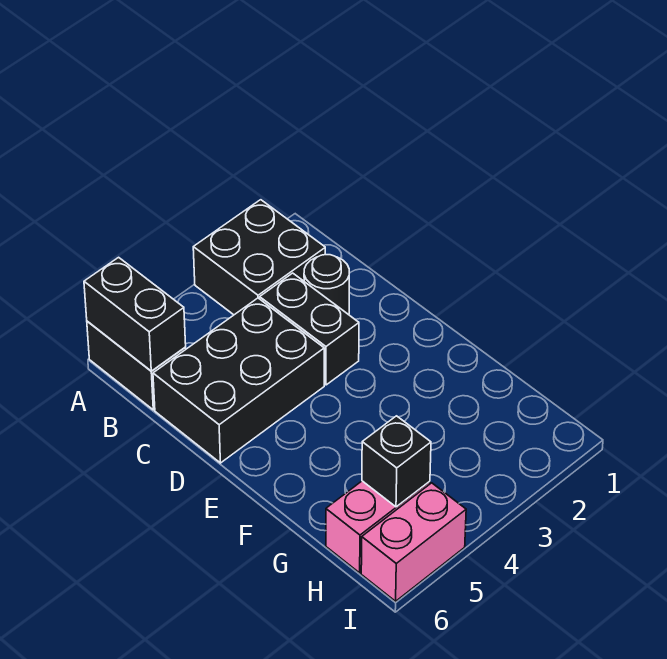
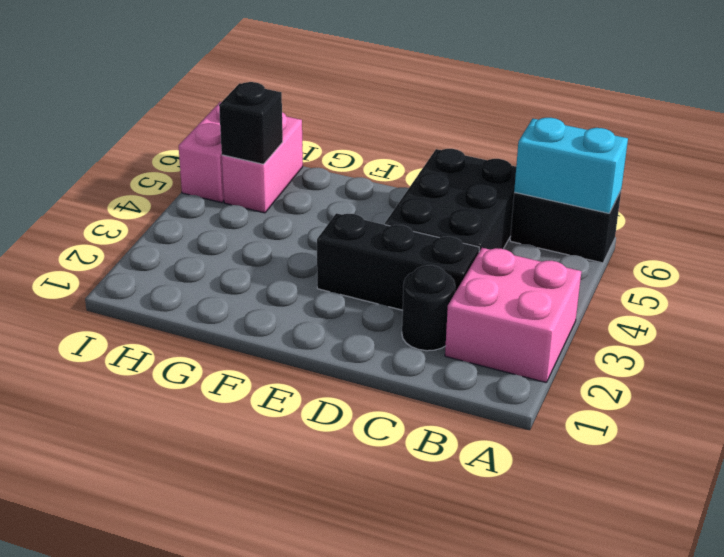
black brick A2:B3 level 1 -> pink brick A2:B3 level 1
black brick A6:B6 level 2 -> cyan brick A6:B6 level 2
black brick C3:D3 level 1 -> black brick C3:E3 level 1

